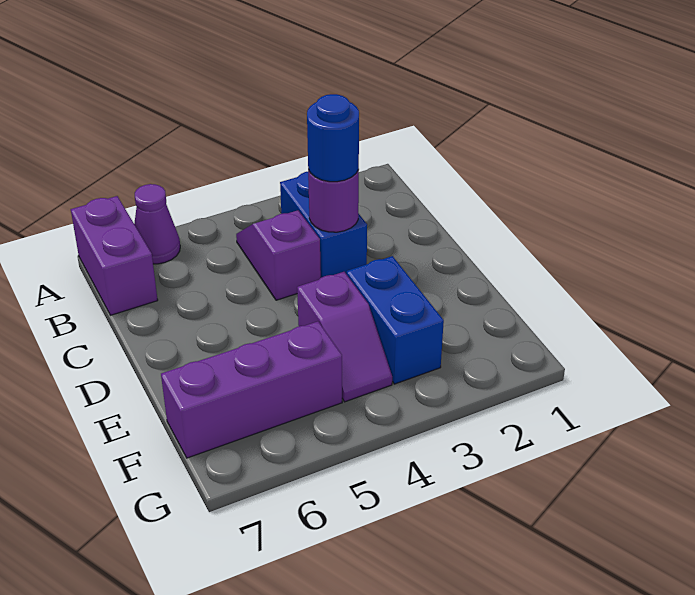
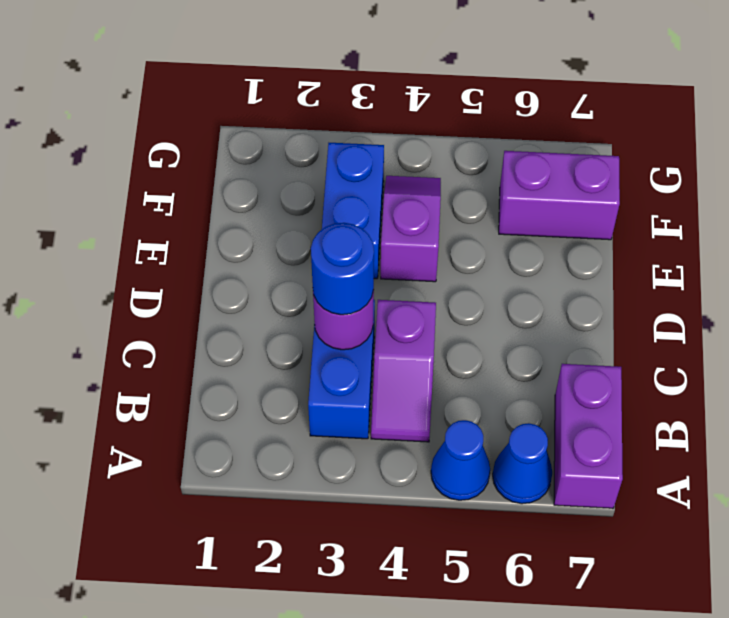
none -> blue cone A5 level 1
purple cone A6 level 1 -> blue cone A6 level 1
purple brick F5:F7 level 1 -> purple brick F6:F7 level 1

